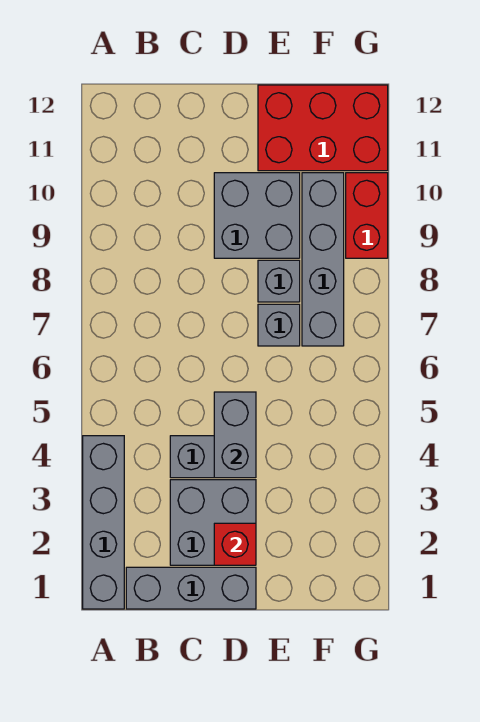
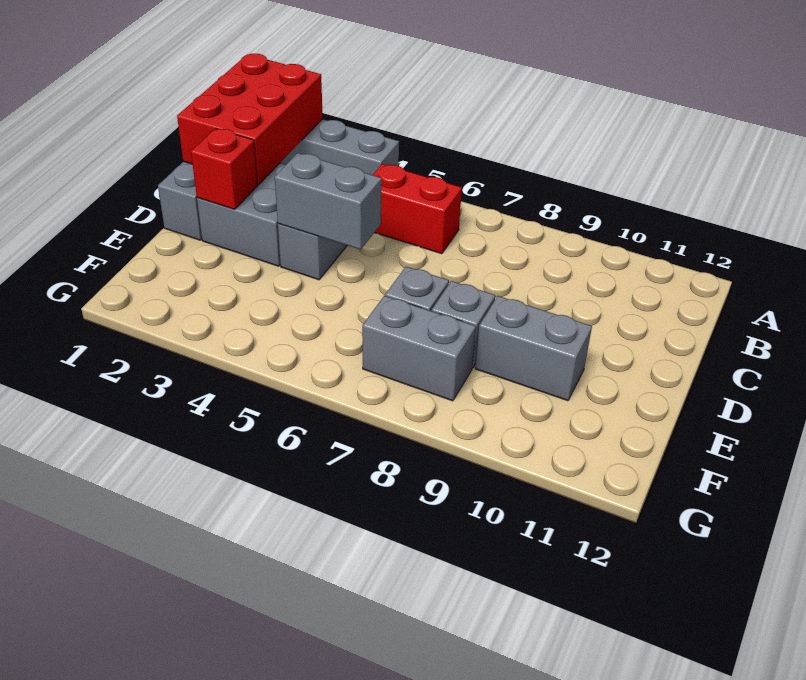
grey brick D9:E10 level 1 -> grey brick E9:E10 level 1
red brick E11:G12 level 1 -> red brick A1:C2 level 2
grey brick F7:F10 level 1 -> grey brick F7:F8 level 1
red brick G9:G10 level 1 -> red brick B5:B6 level 1

